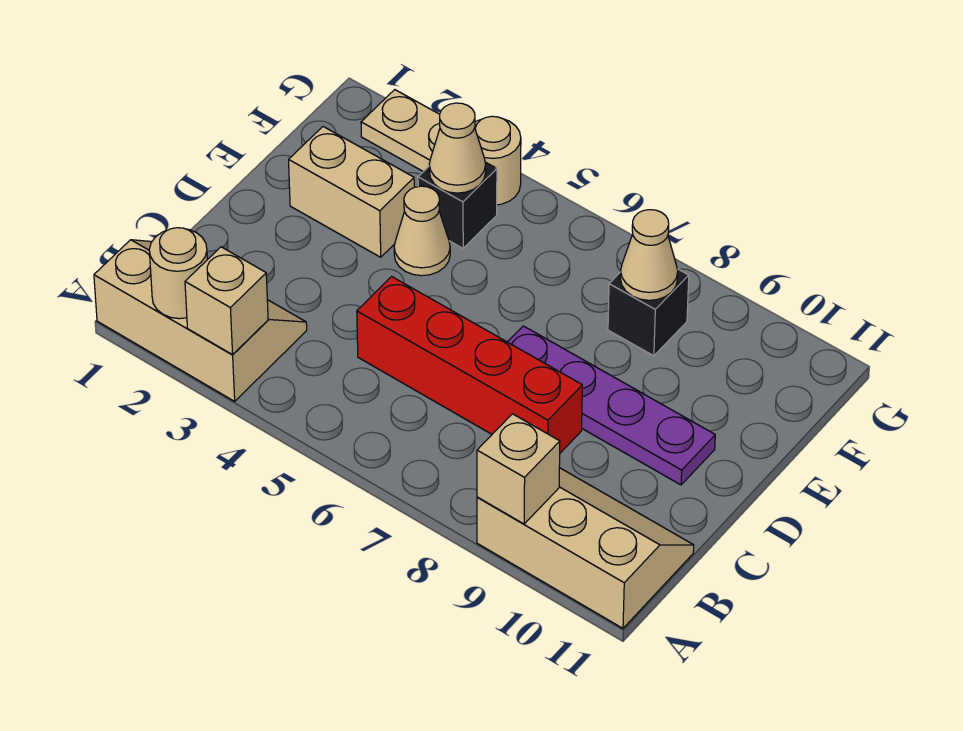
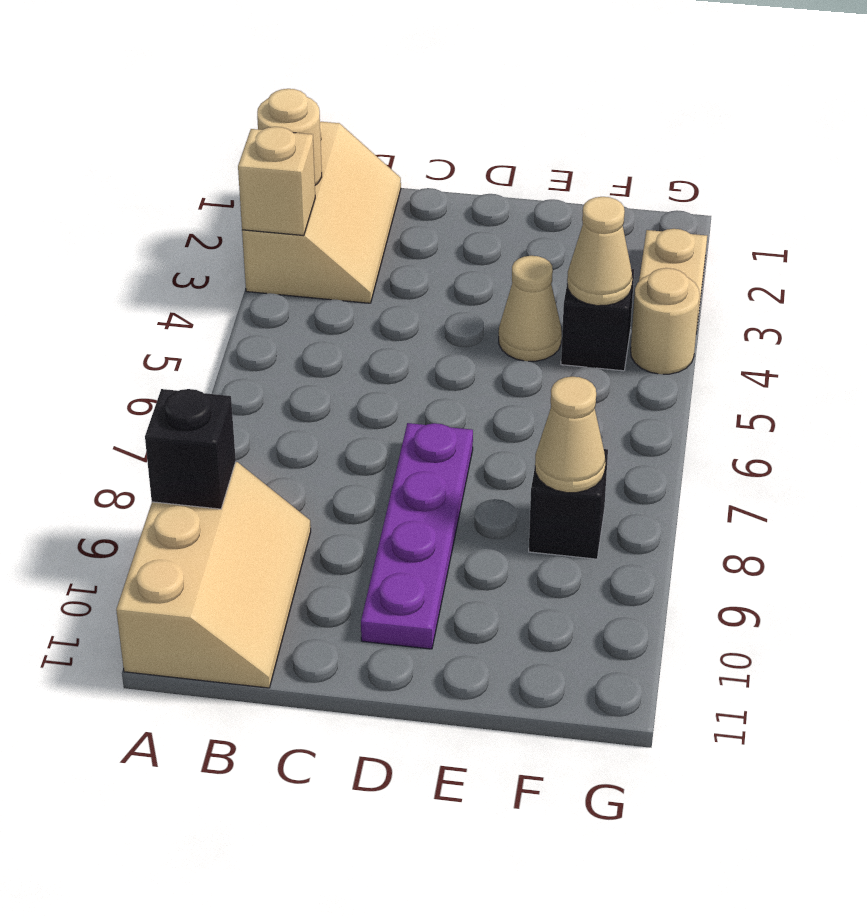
tan brick A9 level 2 -> black brick A9 level 2
red brick C5:C8 level 1 -> none
tan brick E2:E3 level 1 -> none

